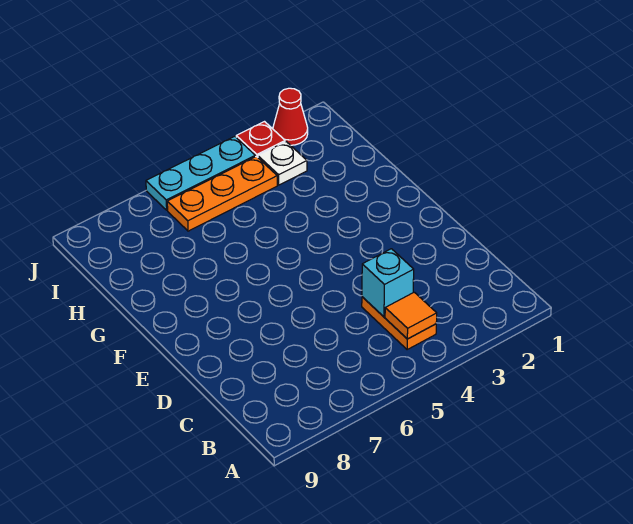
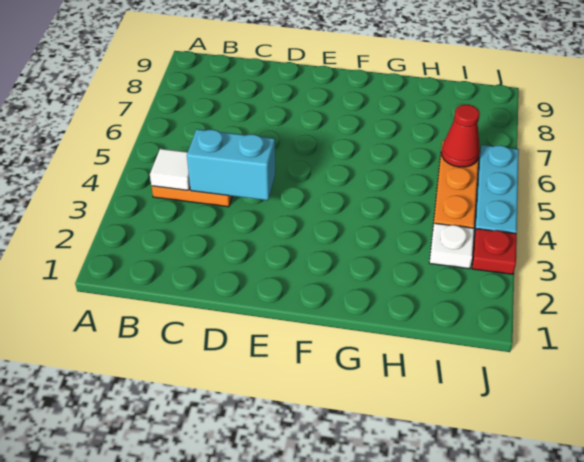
orange tile B4 level 2 -> white tile B4 level 2
cyan brick C4 level 2 -> cyan brick C4:D4 level 2
red cone J2 level 1 -> red cone I6 level 2

